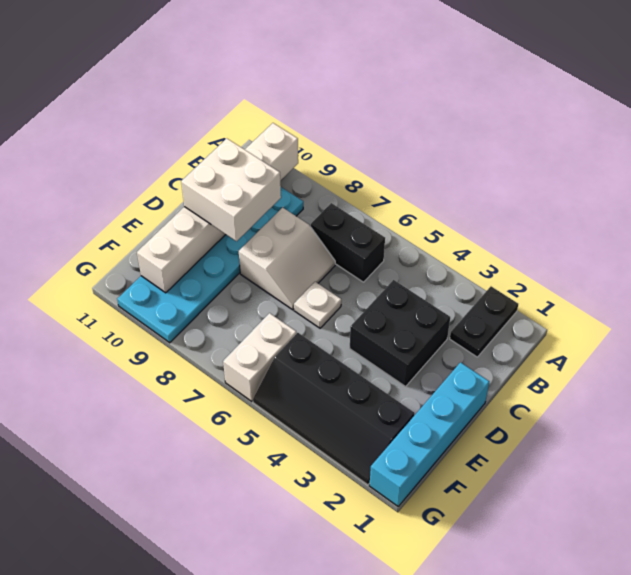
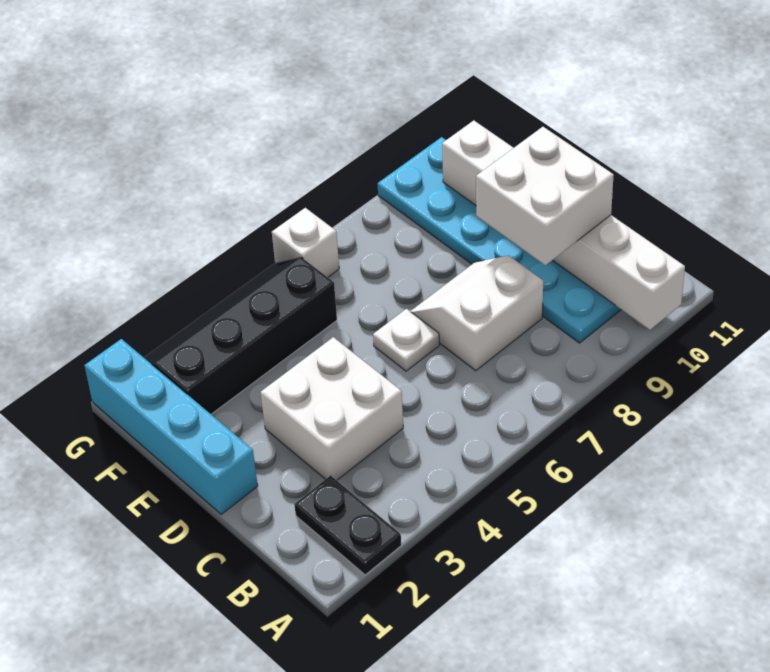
black brick B6:B7 level 1 -> none
black brick C3:D4 level 1 -> white brick C3:D4 level 1
white slope C7:D8 level 1 top 8 -> white slope C7:D8 level 1 top C
white brick F6:G6 level 1 -> white brick G6 level 1

